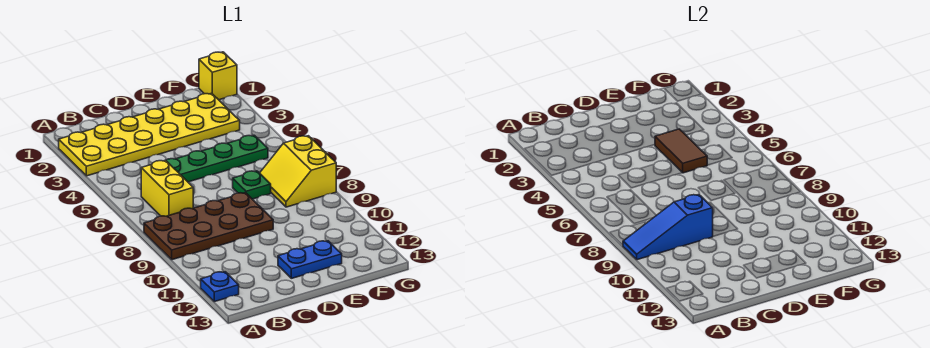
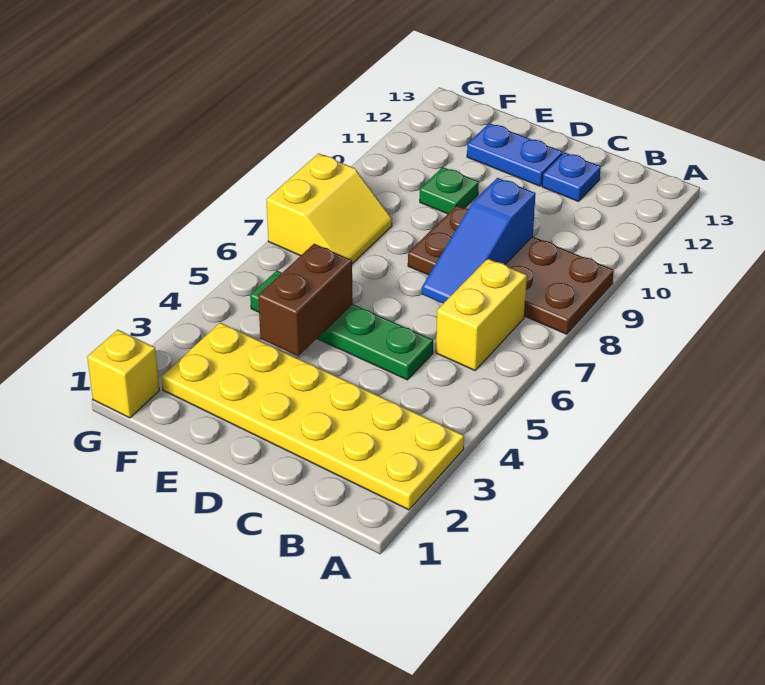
blue slope A9:C9 level 2 top C -> blue slope C7:C9 level 2 top 9
blue plate A12 level 1 -> blue plate C12 level 1
brown tile E4:E5 level 2 -> brown brick E4:E5 level 2
green plate E7 level 1 -> green plate E10 level 1

